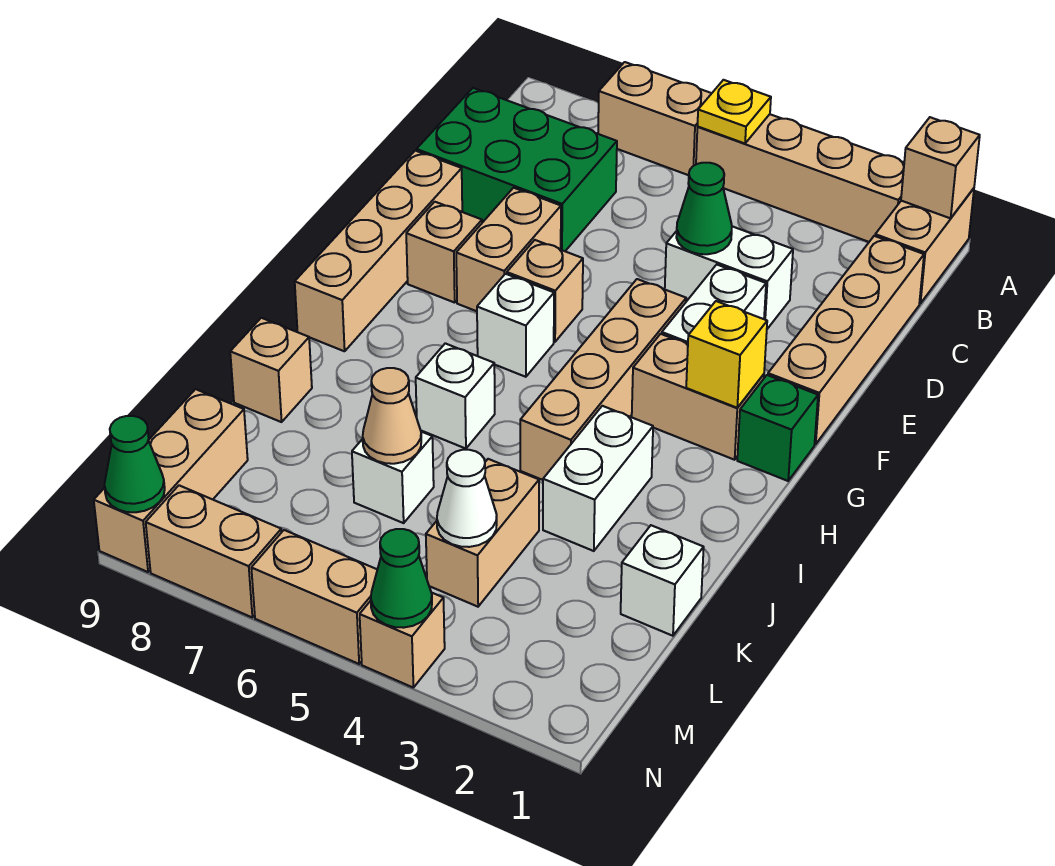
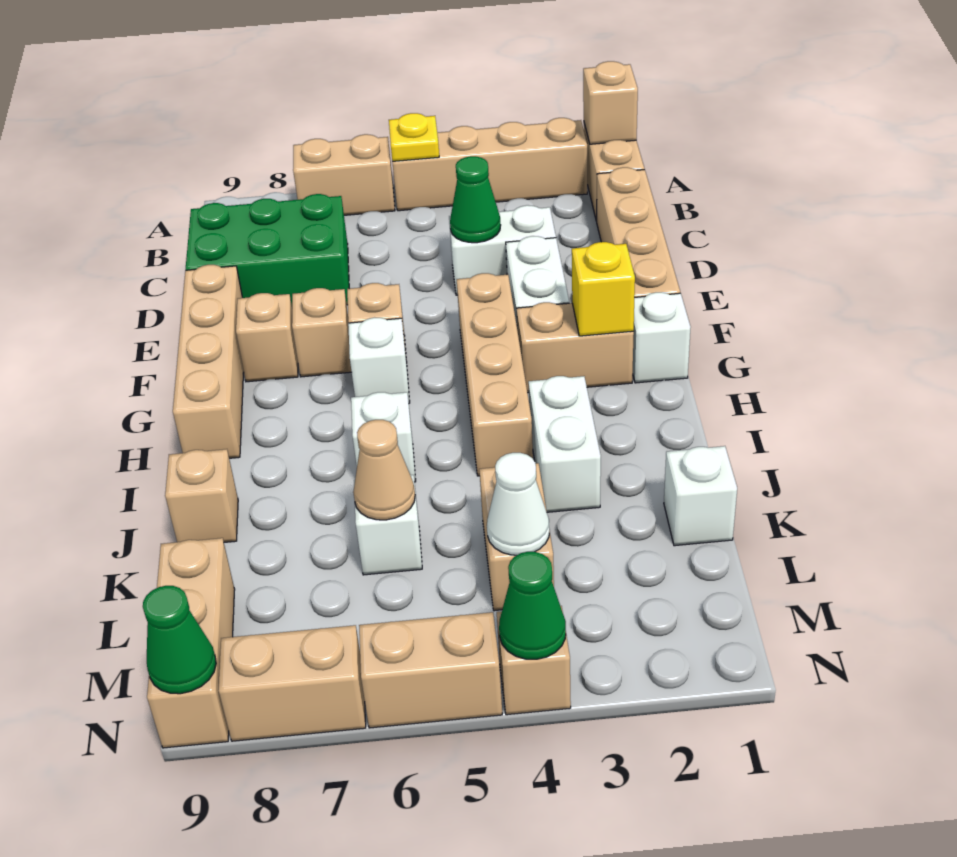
tan brick E7:F7 level 1 -> tan brick F7 level 1
green brick G1 level 1 -> white brick G1 level 1

